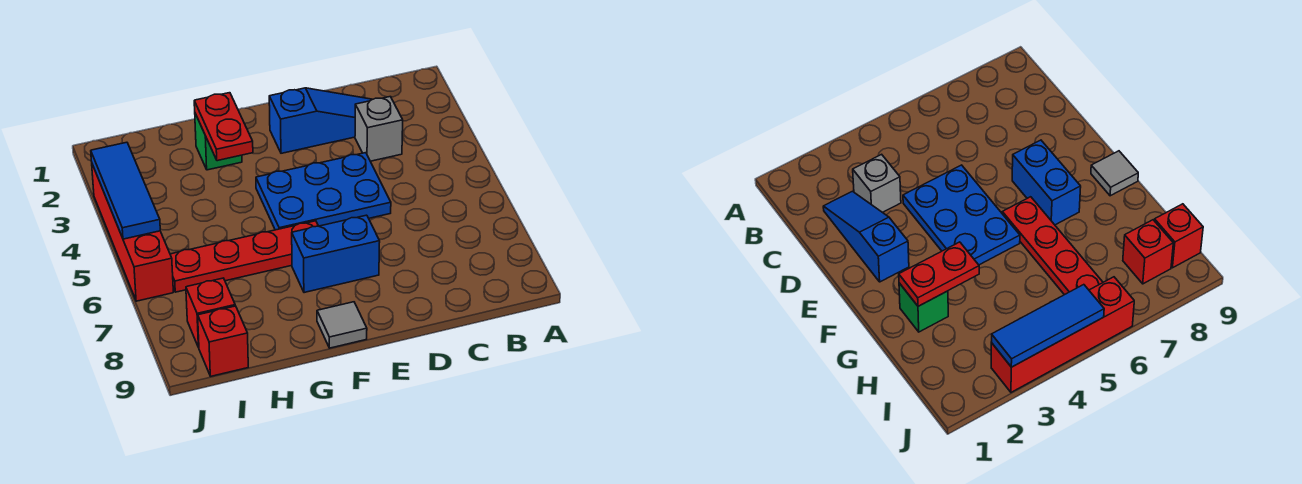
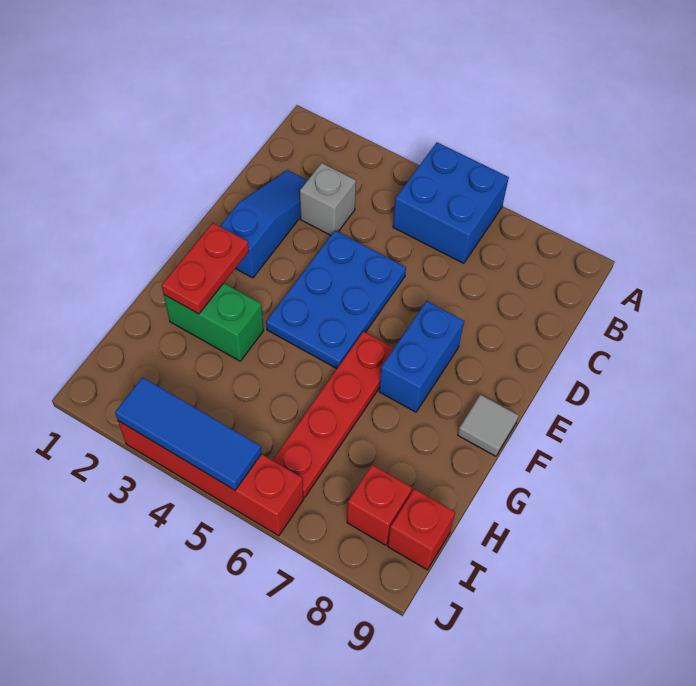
none -> blue brick A5:B6 level 1
green brick G2 level 1 -> green brick G2:G3 level 1
red plate G2:G3 level 2 -> red plate F2:G2 level 2

